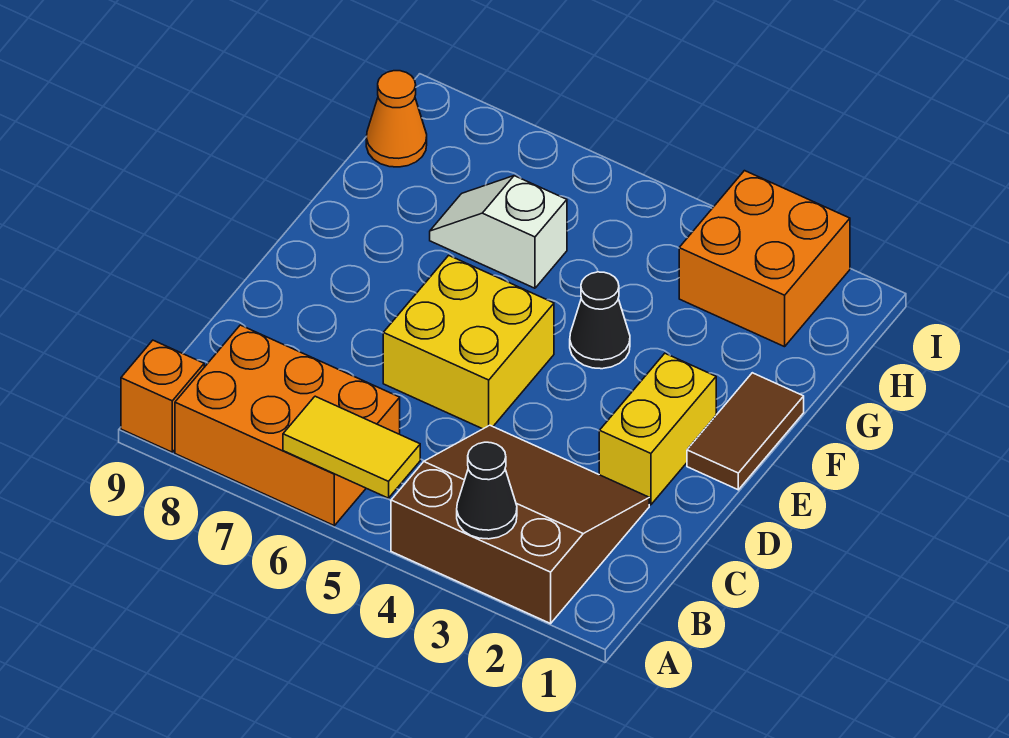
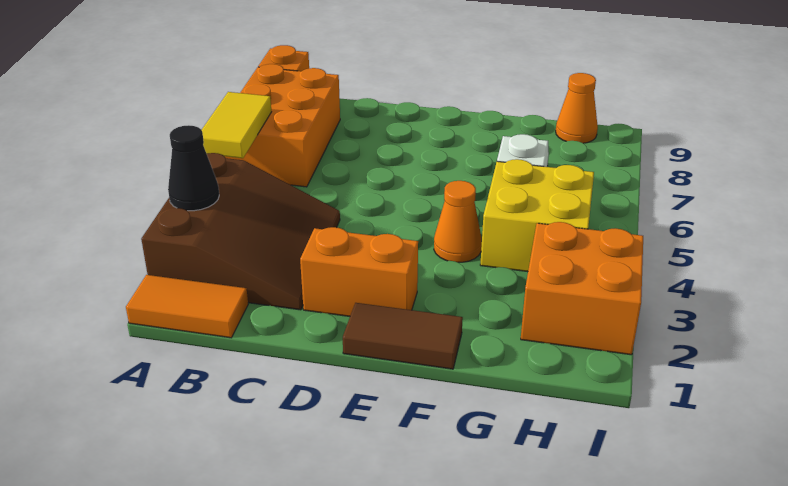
none -> orange tile A1:B1 level 1
yellow brick D2:E2 level 1 -> orange brick D2:E2 level 1
yellow brick D5:E6 level 1 -> yellow brick G4:H5 level 1
black cone F4 level 1 -> orange cone F4 level 1

